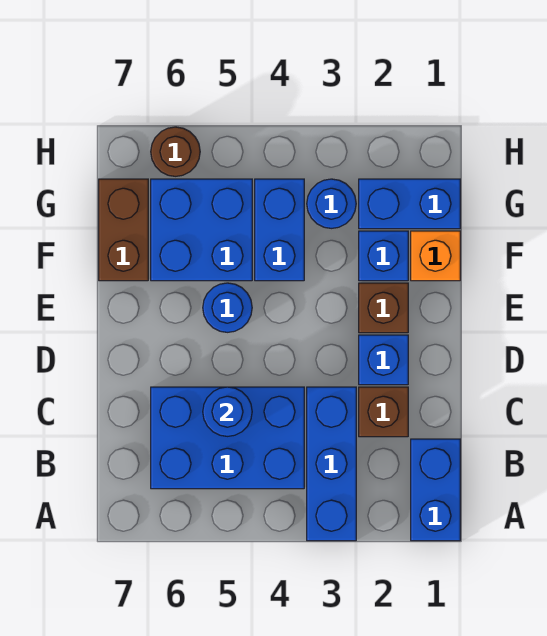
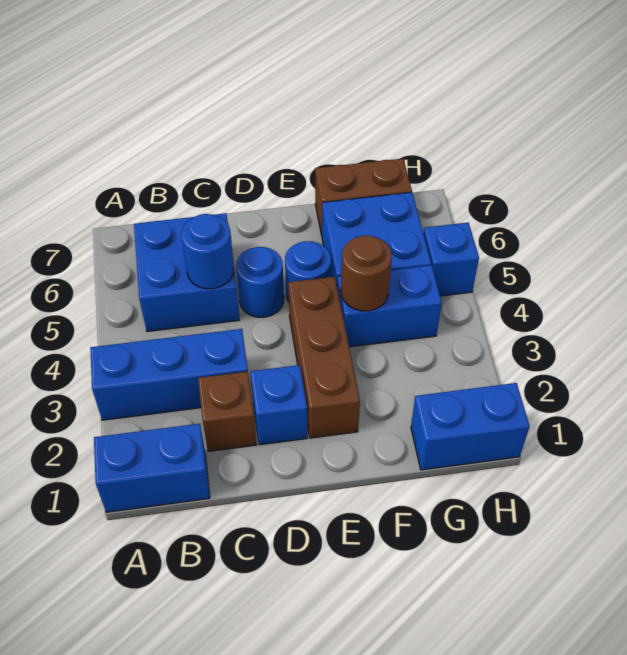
blue brick B4:C6 level 1 -> blue brick B5:C6 level 1
brown brick E2 level 1 -> brown brick E2:E4 level 1
orange brick F1 level 1 -> none
blue brick F2 level 1 -> blue brick H5 level 1
blue brick G1:G2 level 1 -> blue brick G1:H1 level 1
blue round brick G3 level 1 -> blue round brick D5 level 1
brown round brick H6 level 1 -> brown round brick F4 level 2

